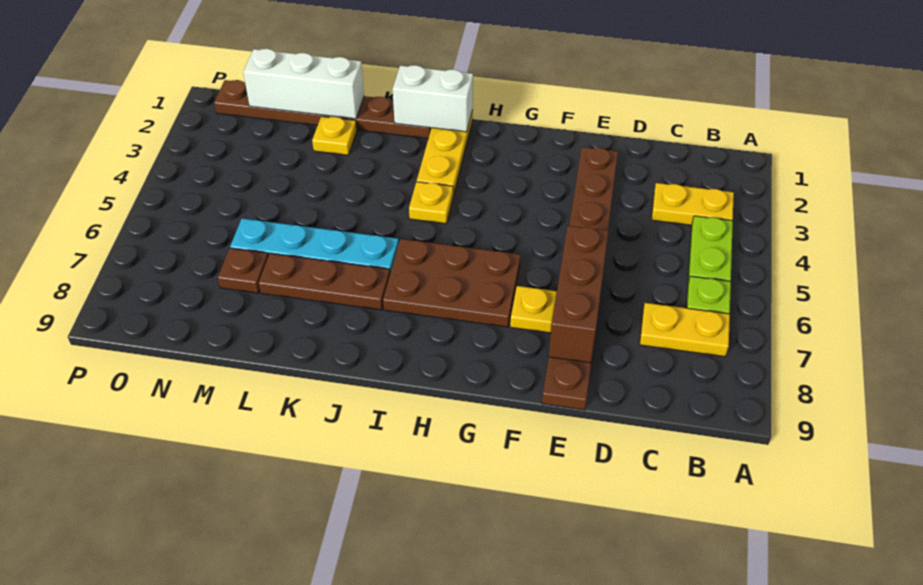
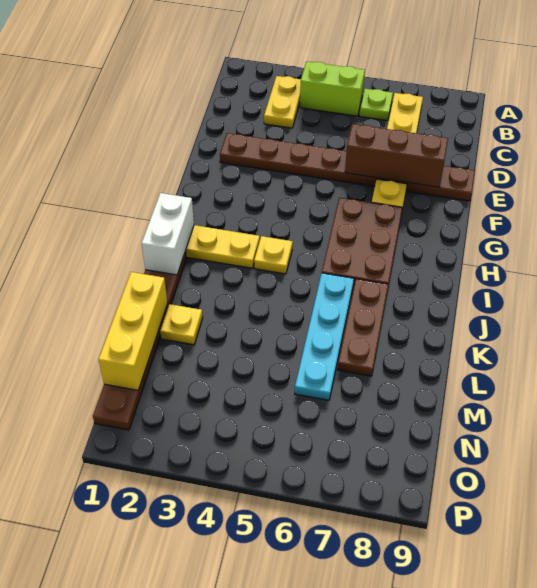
lime plate B4:B5 level 1 -> lime brick B4:B5 level 1
white brick L1:N1 level 2 -> yellow brick L1:N1 level 2
brown plate M7 level 1 -> none

